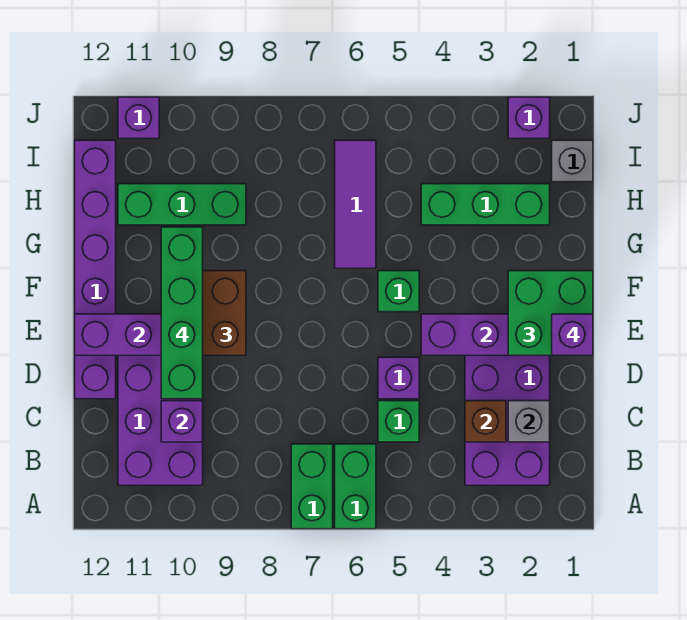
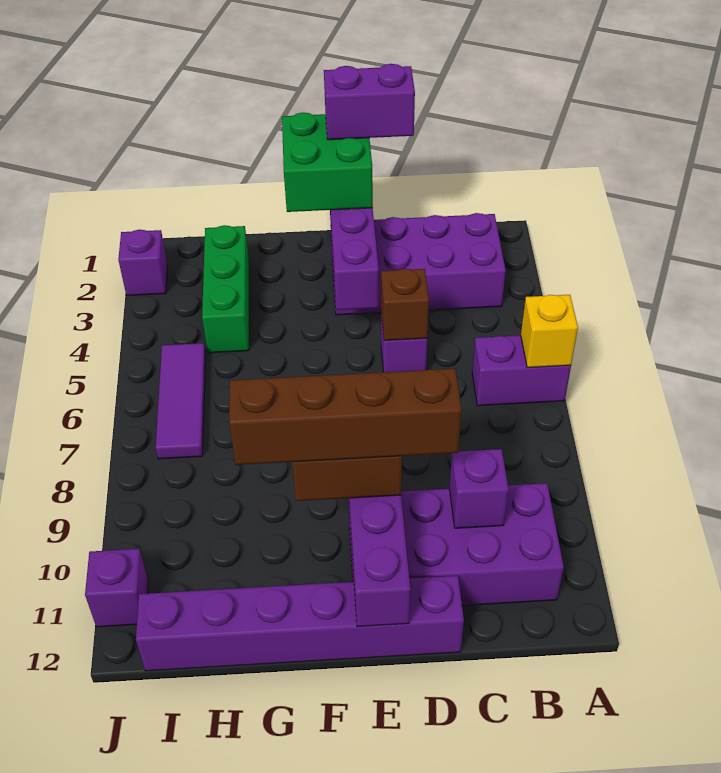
green brick A6:B6 level 1 -> purple brick A6:B6 level 1
none -> yellow brick A6 level 2
green brick A7:B7 level 1 -> none
grey brick C2 level 2 -> none
brown brick C3 level 2 -> brown brick D5 level 2
green brick C5 level 1 -> none
green brick D10:G10 level 4 -> brown brick D10:G10 level 4
purple brick E1 level 4 -> purple brick D1:E1 level 4
green brick F5 level 1 -> none
purple tile G6:I6 level 1 -> purple tile I5:I7 level 1
green brick H9:H11 level 1 -> none
grey brick I1 level 1 -> none

